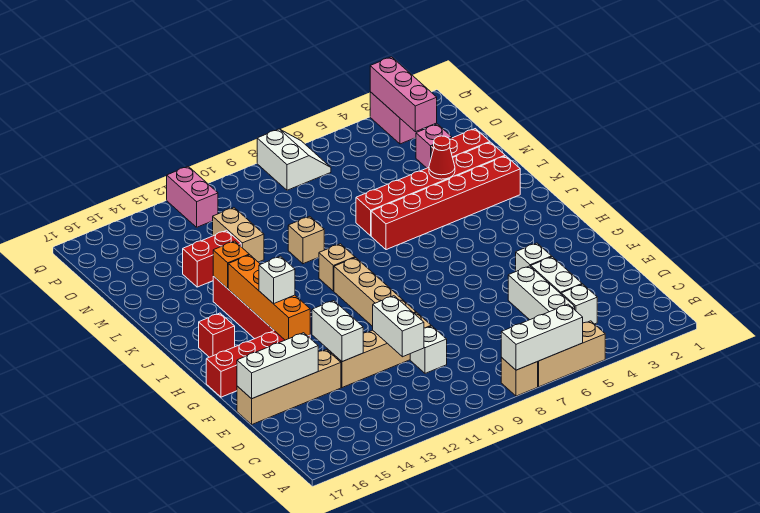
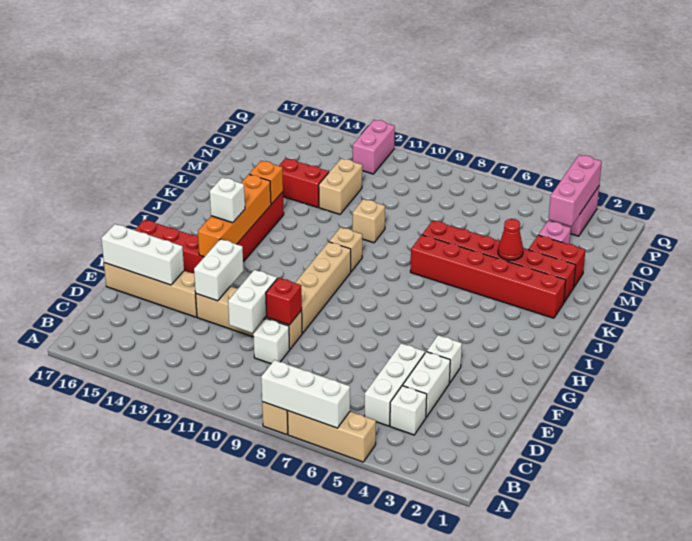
red brick I16 level 1 -> red brick E10 level 2
white slope P7:Q8 level 1 top 8 -> none

